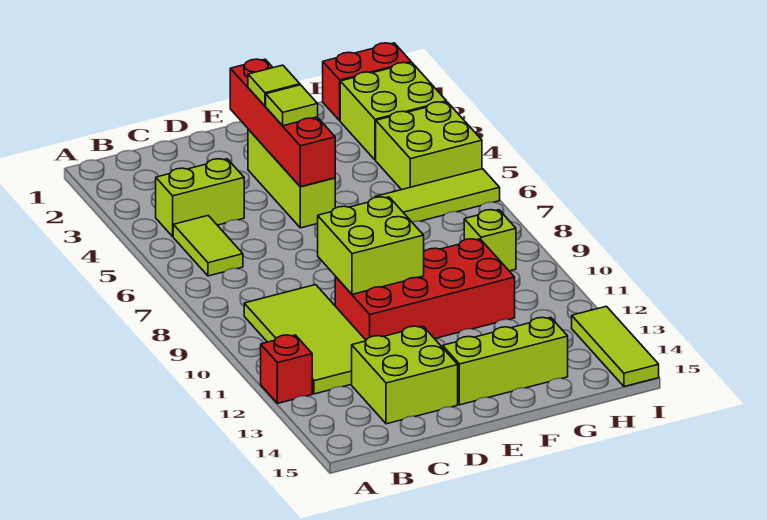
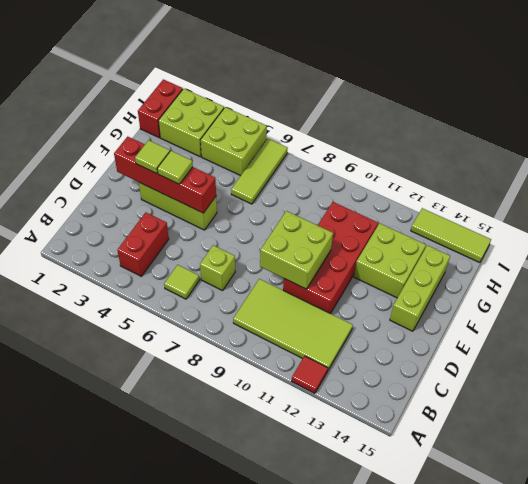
red brick A12 level 1 -> red tile A12 level 1
lime brick B4:C4 level 1 -> red brick B4:C4 level 1
lime tile B5:B6 level 1 -> lime tile B6 level 1
lime brick C13:D14 level 1 -> lime brick F12:G13 level 1
lime brick H9 level 1 -> lime brick C7 level 1

